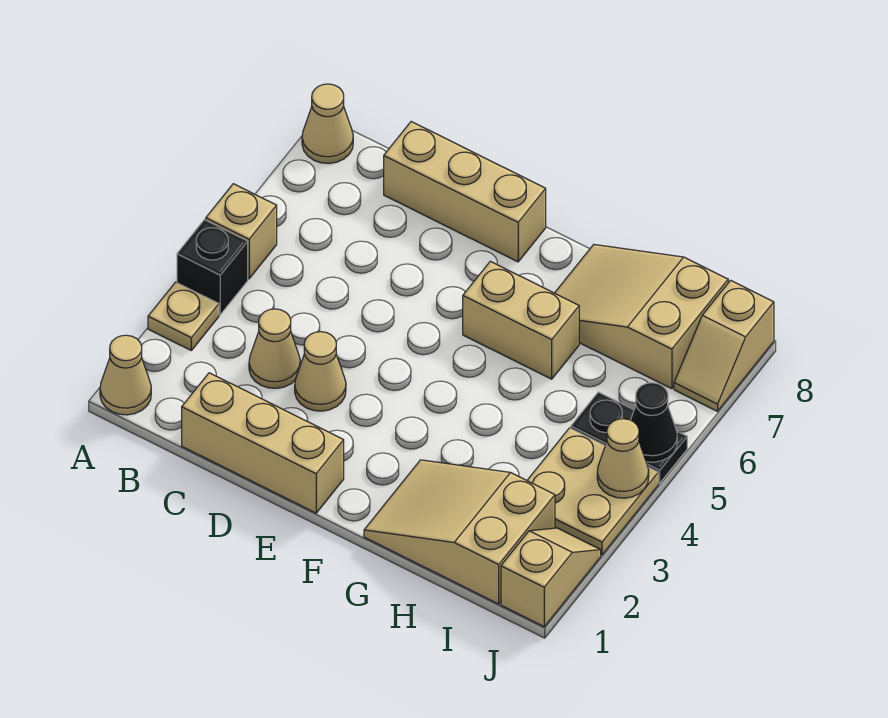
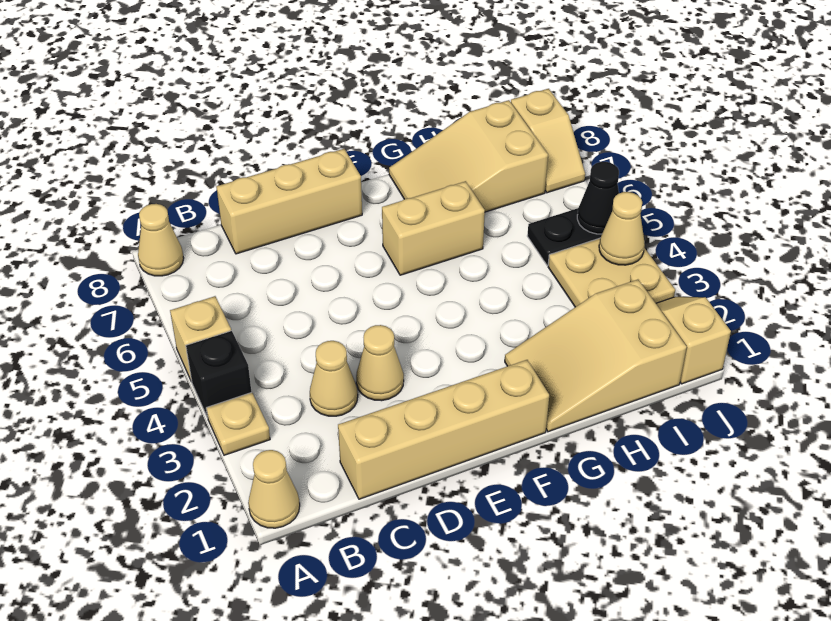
tan brick C1:E1 level 1 -> tan brick C1:F1 level 1

